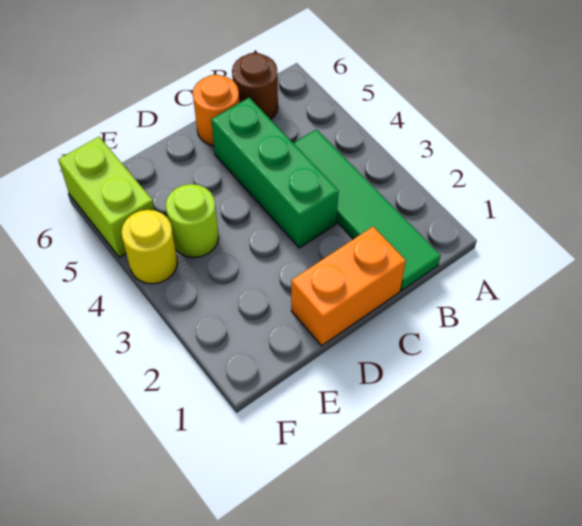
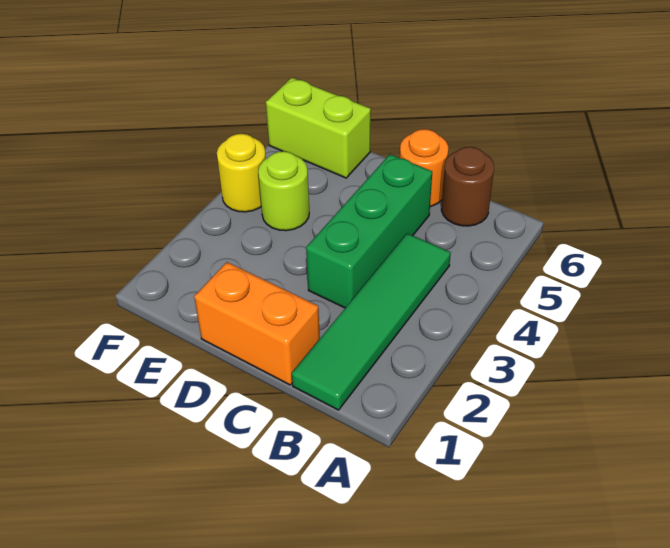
lime brick F5:F6 level 1 -> lime brick E6:F6 level 1

